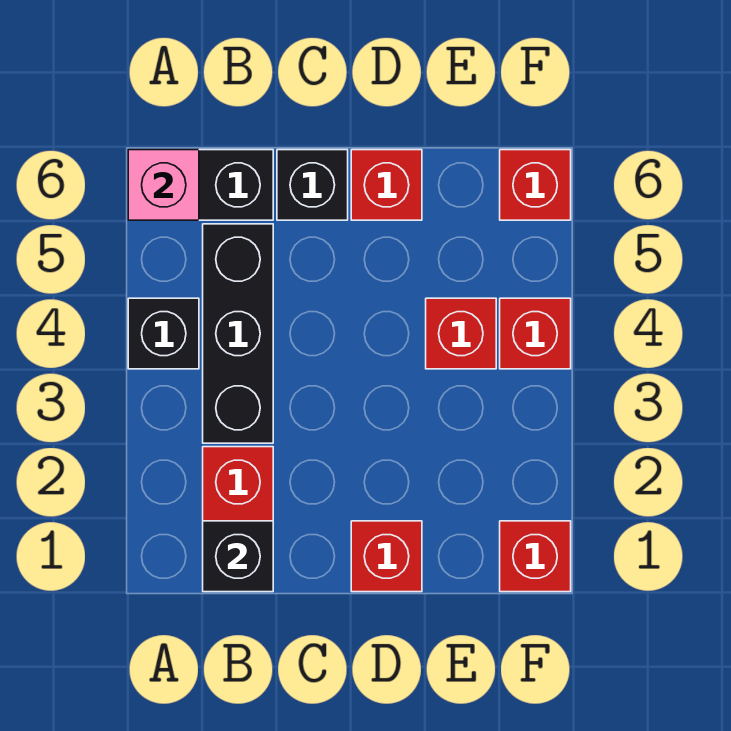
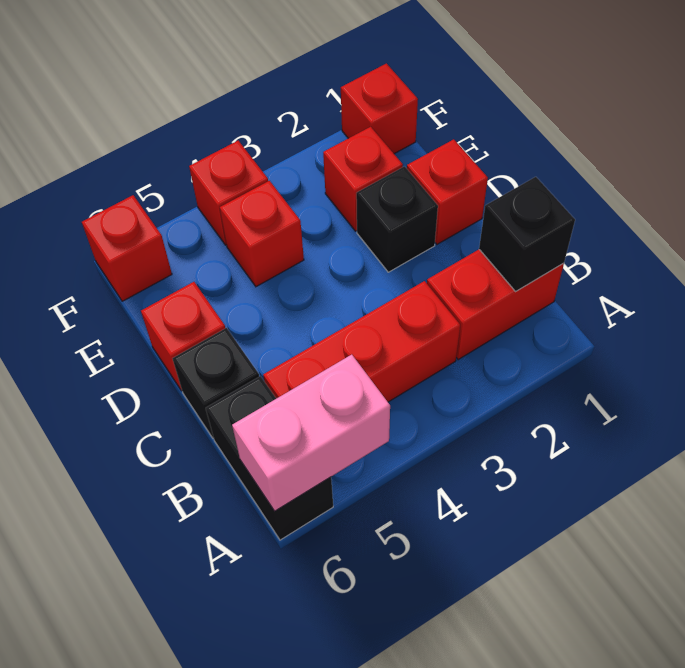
black brick A4 level 1 -> black brick D2 level 1
pink brick A6 level 2 -> pink brick A5:A6 level 2
black brick B3:B5 level 1 -> red brick B3:B5 level 1
none -> red brick E2 level 1

